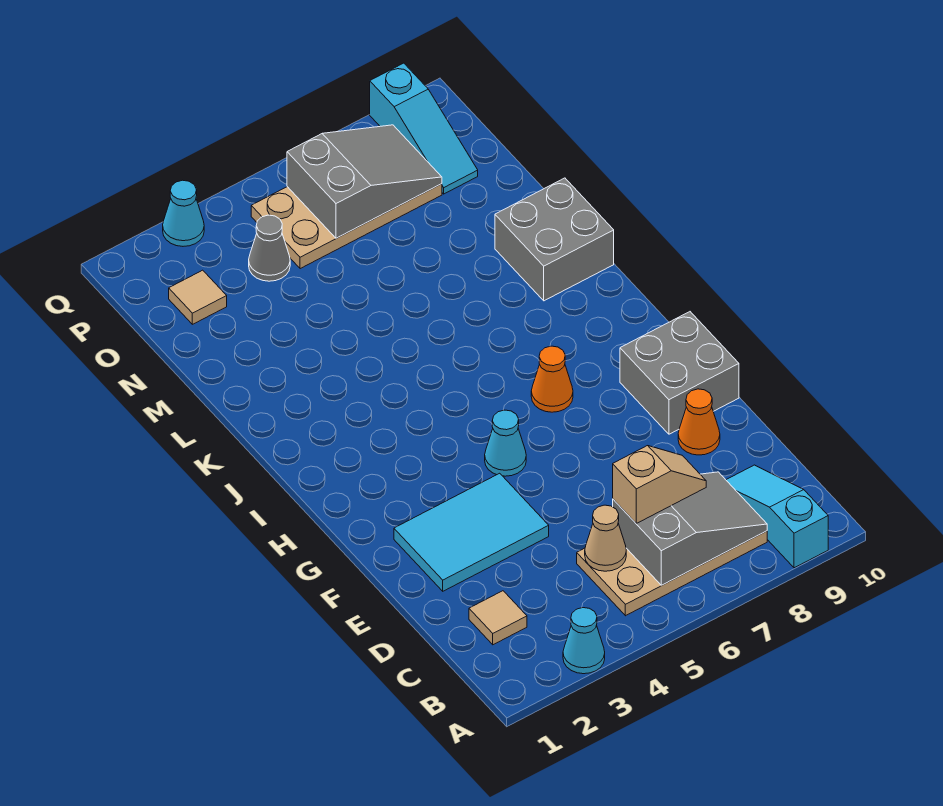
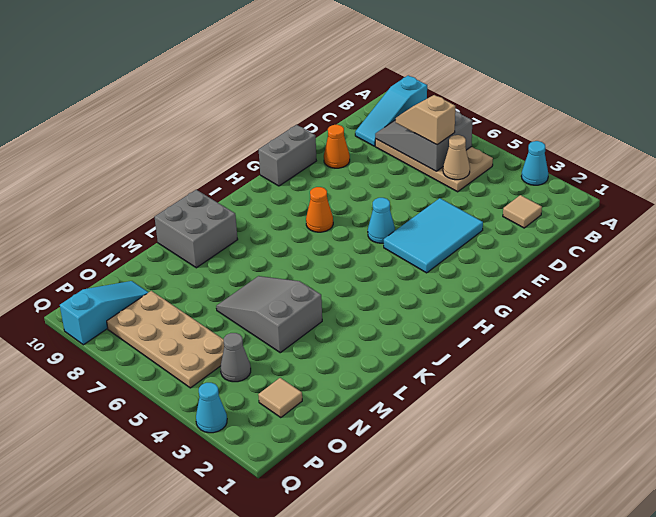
cyan tile E2:F4 level 1 -> cyan tile E3:G4 level 1
grey brick F9:G10 level 1 -> grey brick F10:G10 level 1
grey slope O6:P8 level 2 top 6 -> grey slope L4:M6 level 1 top 4

